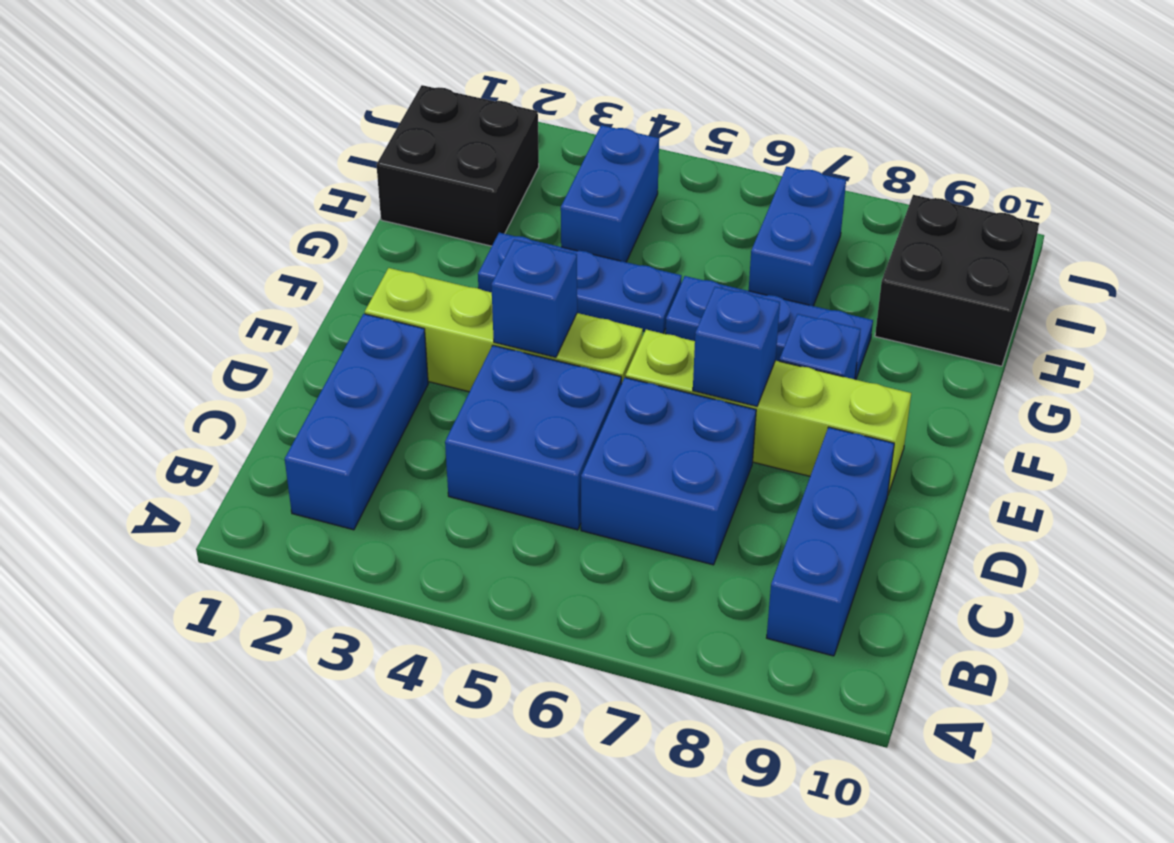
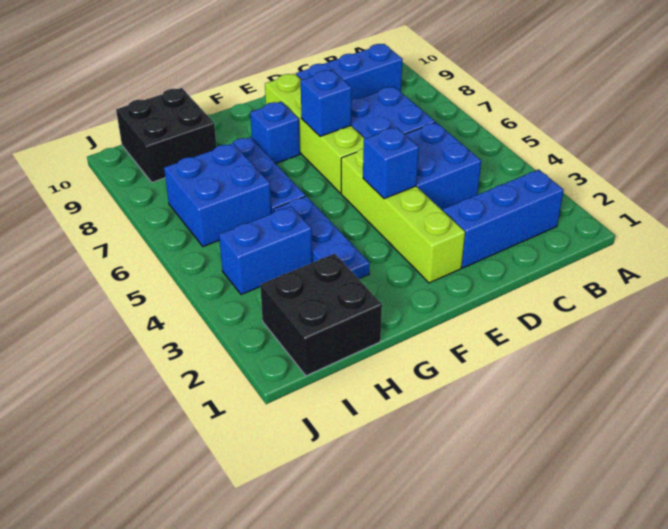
blue brick H7:I7 level 1 -> blue brick H6:I7 level 1

